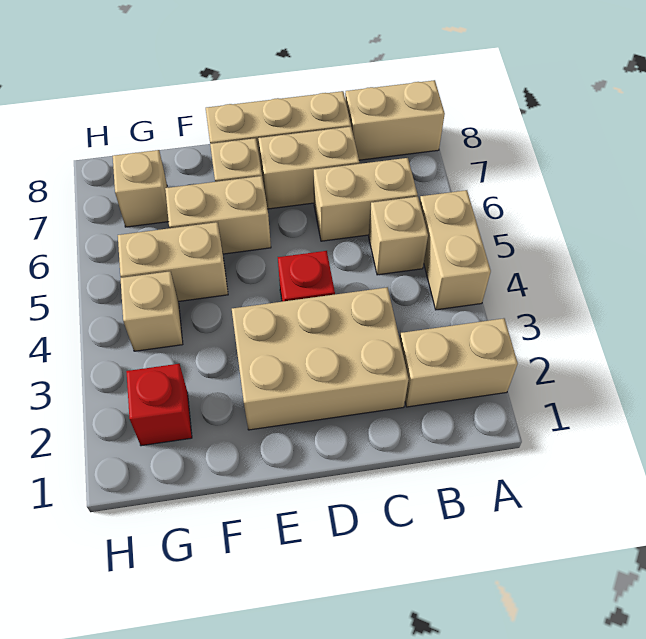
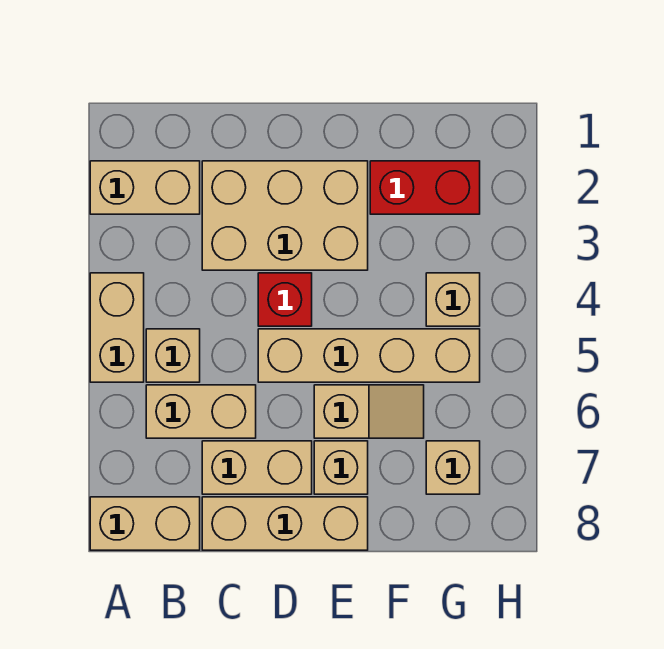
tan brick E6:F6 level 1 -> tan slope E6:F6 level 1 top E
tan brick F5:G5 level 1 -> tan brick D5:G5 level 1
red brick G2 level 1 -> red brick F2:G2 level 1

